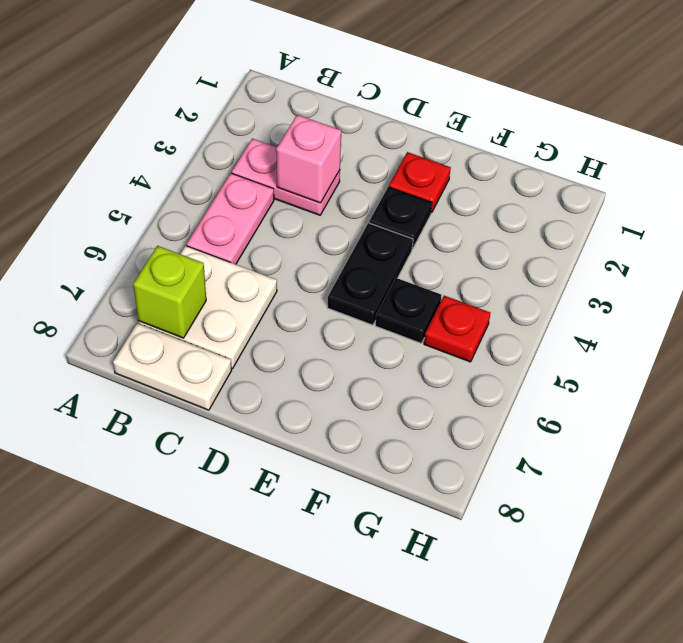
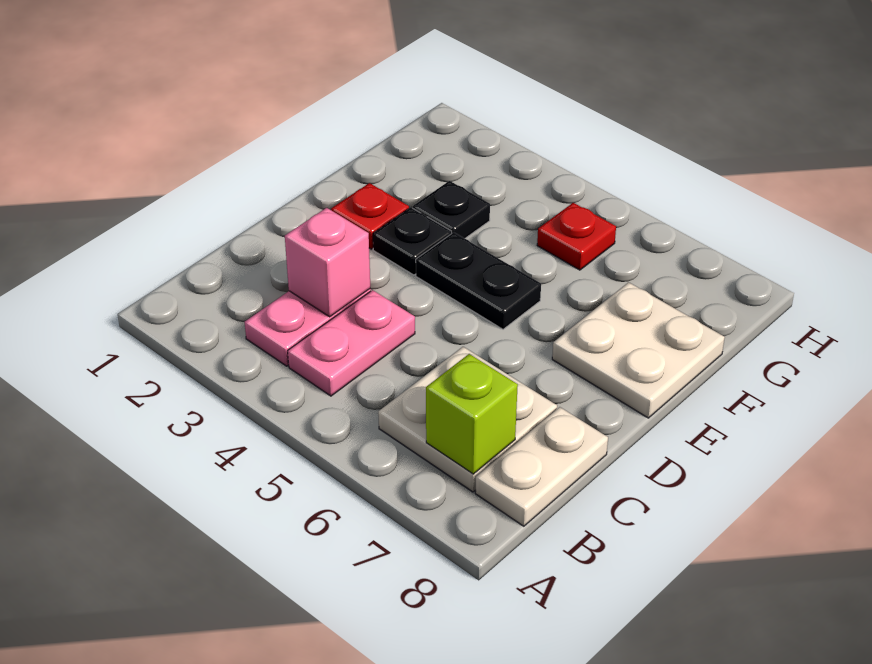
pink plate B4:B5 level 1 -> pink plate B4:C4 level 1
none -> white plate E7:F8 level 1
black plate F5 level 1 -> black plate F3 level 1

